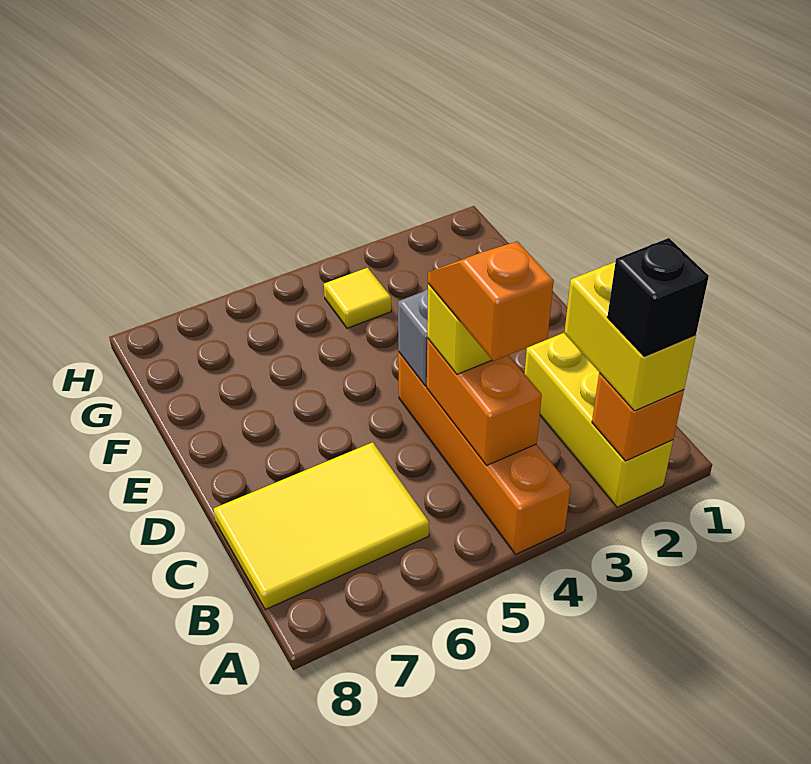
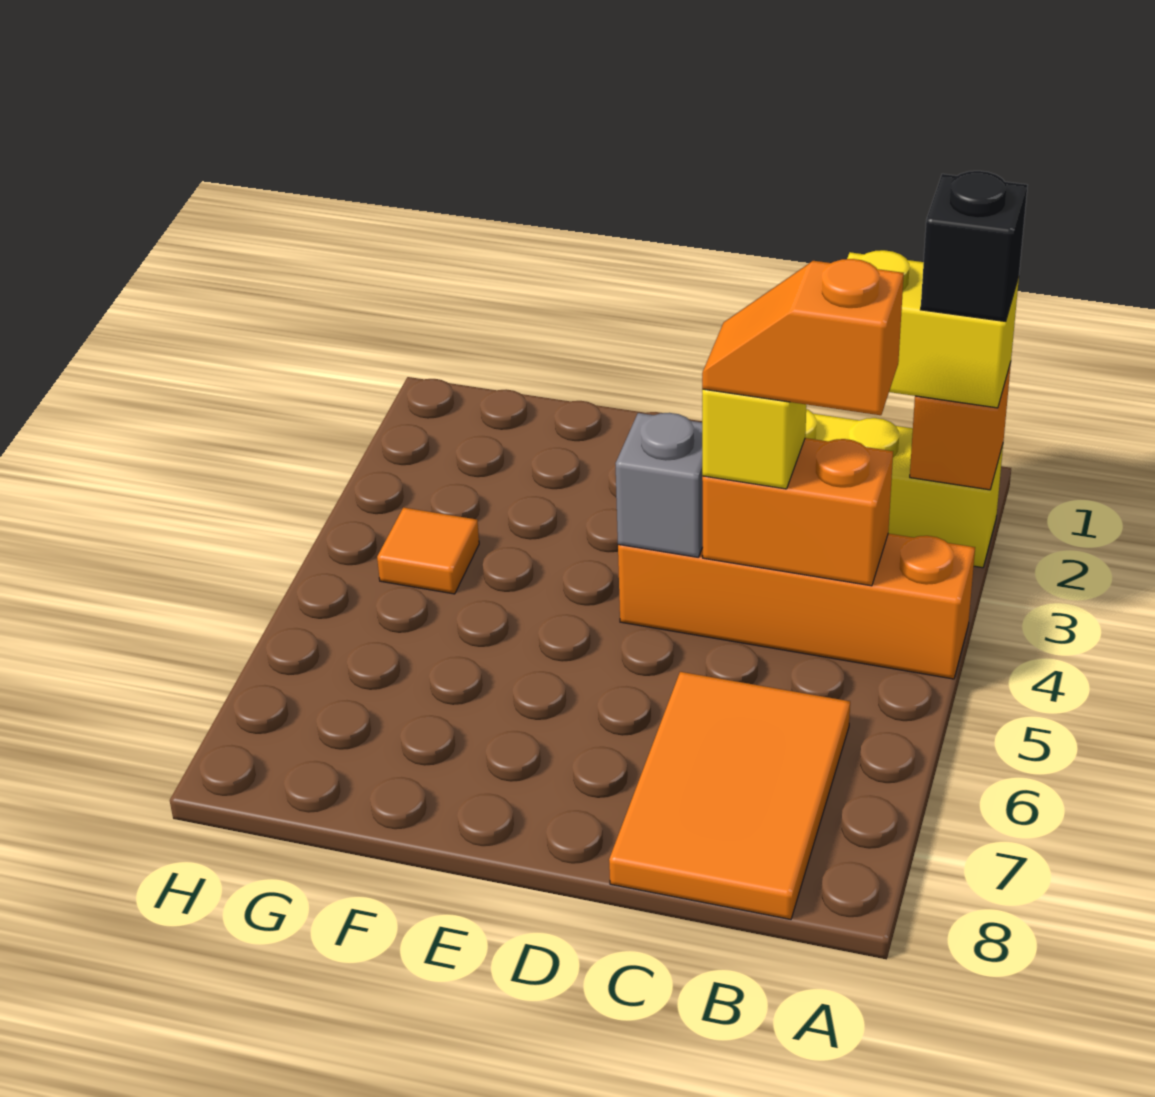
yellow tile B6:C8 level 1 -> orange tile B6:C8 level 1
yellow tile G4 level 1 -> orange tile G4 level 1

